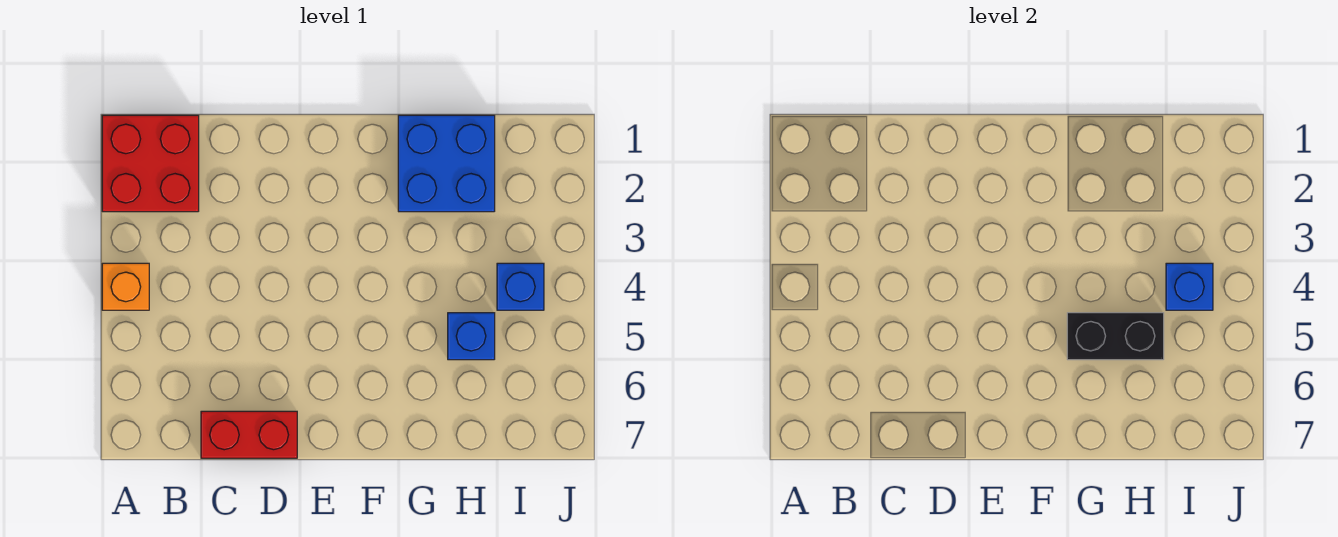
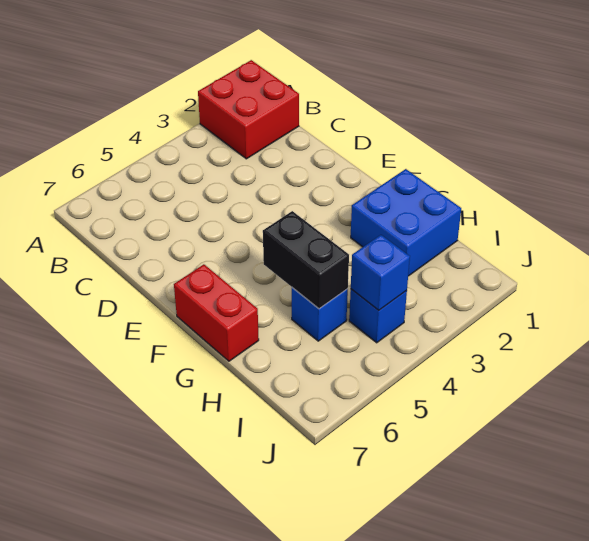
orange brick A4 level 1 -> none
red brick C7:D7 level 1 -> red brick F7:G7 level 1

